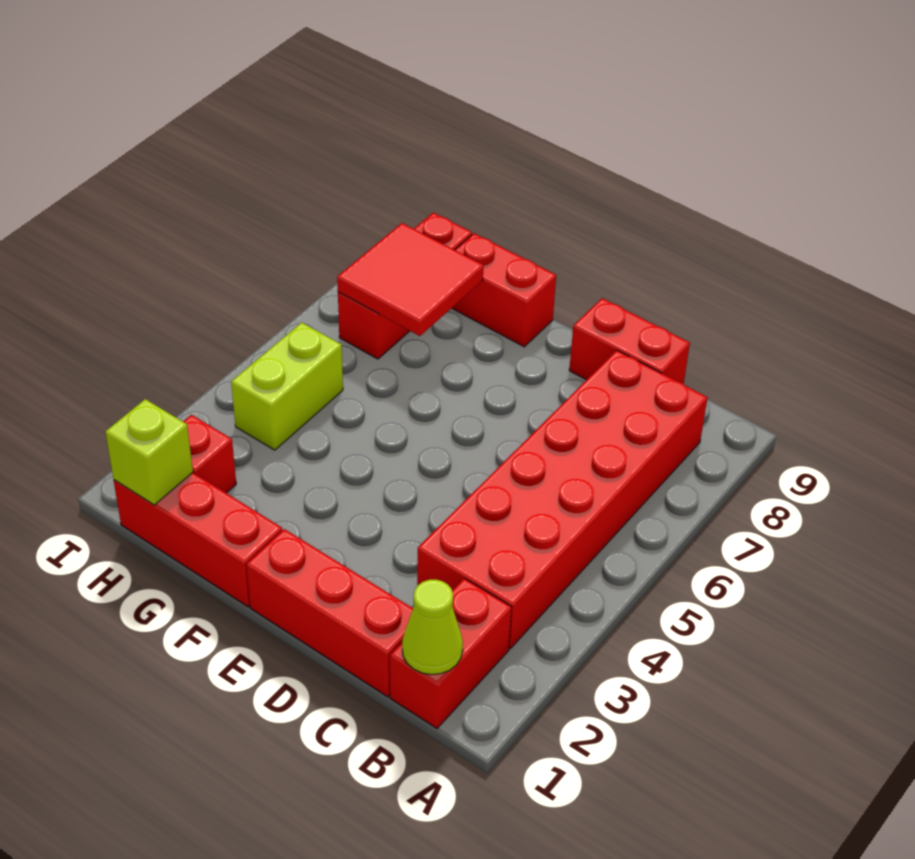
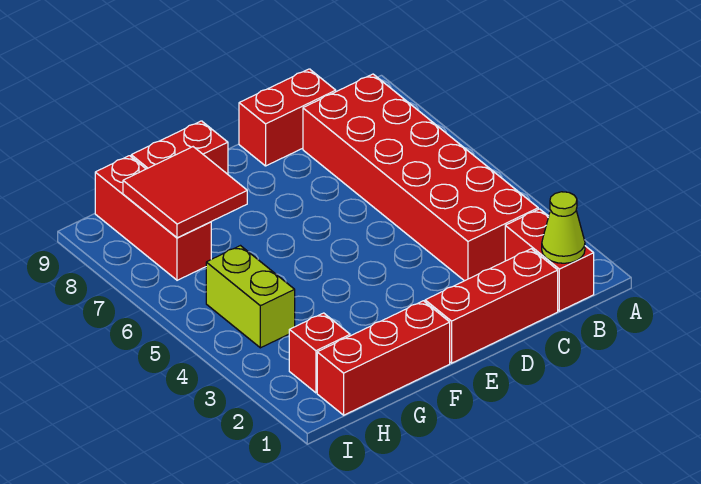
lime brick H1 level 2 -> none

